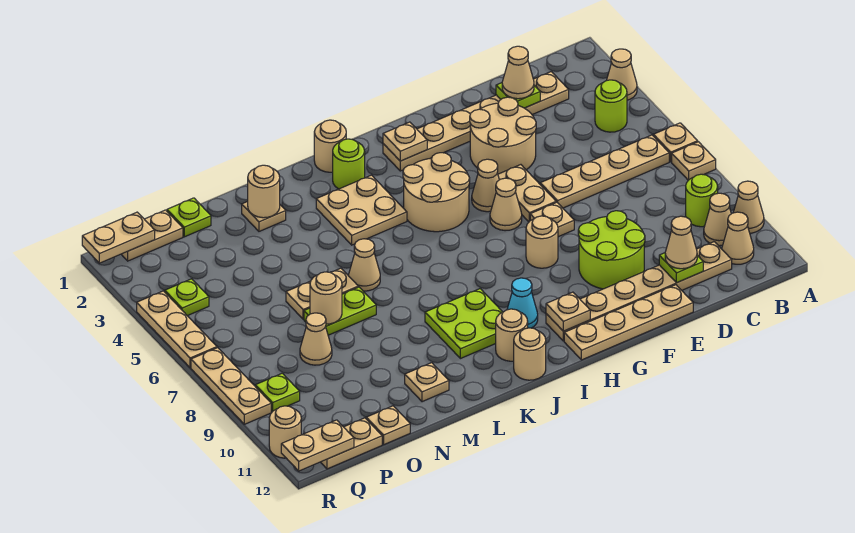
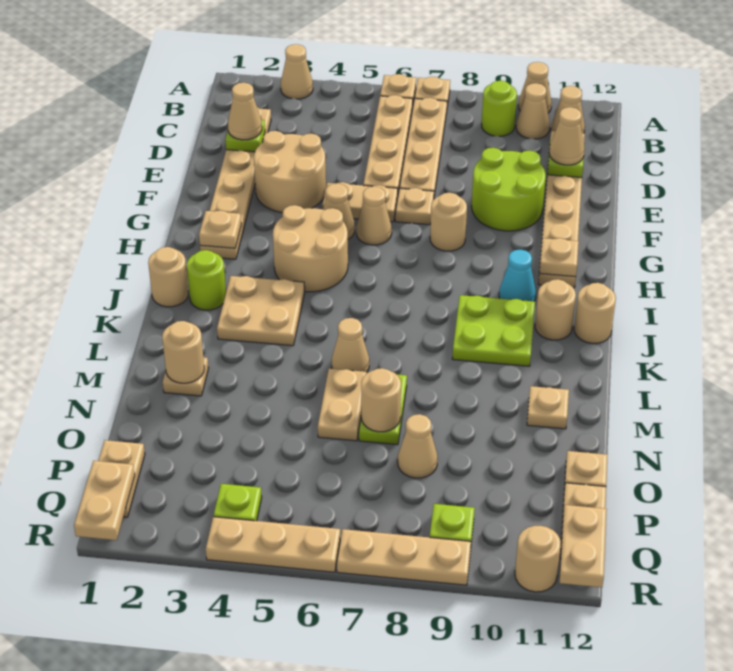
lime round brick B4 level 1 -> none
tan plate E12:H12 level 1 -> tan plate B7:E7 level 1
lime plate O1 level 1 -> none

